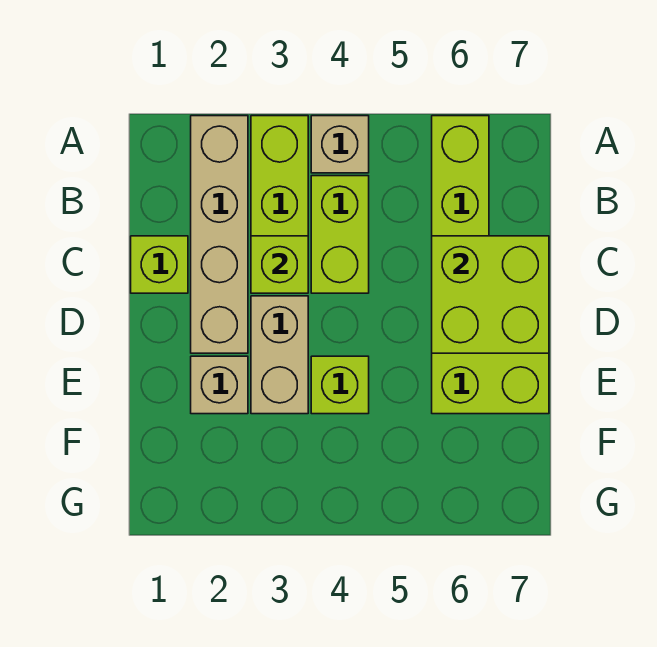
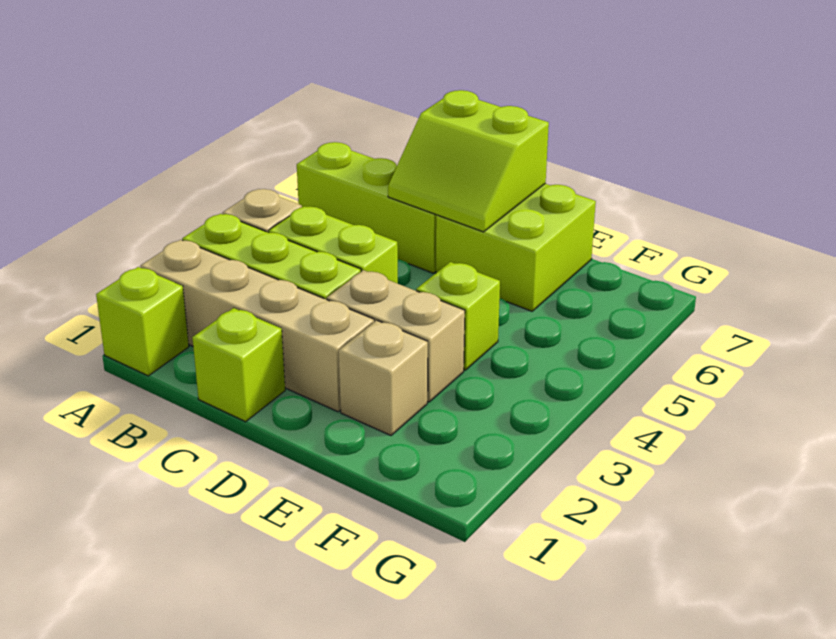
lime brick C3 level 2 -> lime brick A1 level 1
lime brick C6:D7 level 2 -> lime slope C6:D7 level 2 top 7

